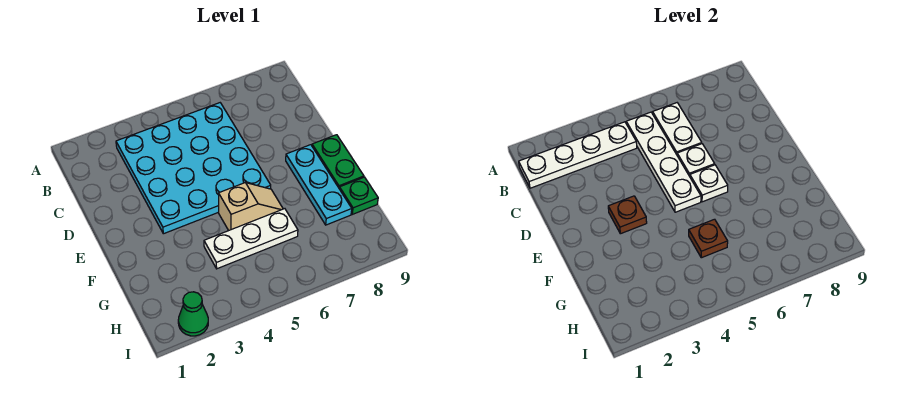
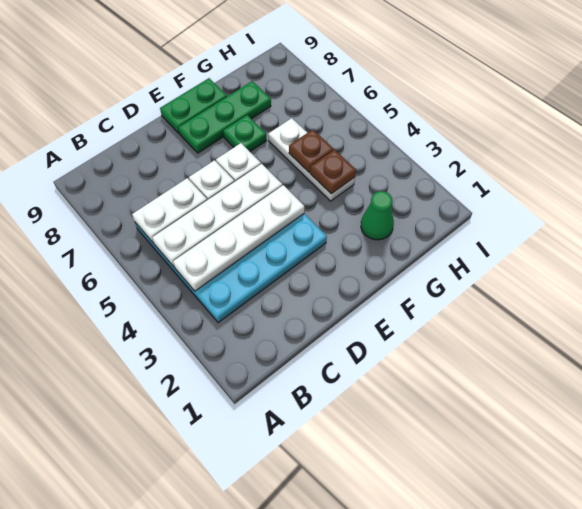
white plate B1:B4 level 2 -> white plate B4:E4 level 2
brown plate E3 level 2 -> brown plate G4 level 2
cyan plate E8:G8 level 1 -> green plate E8:G8 level 1
tan slope F5:F6 level 1 top 5 -> none
green plate G9 level 1 -> green plate F7 level 1
green cone I2 level 1 -> green cone G2 level 1

